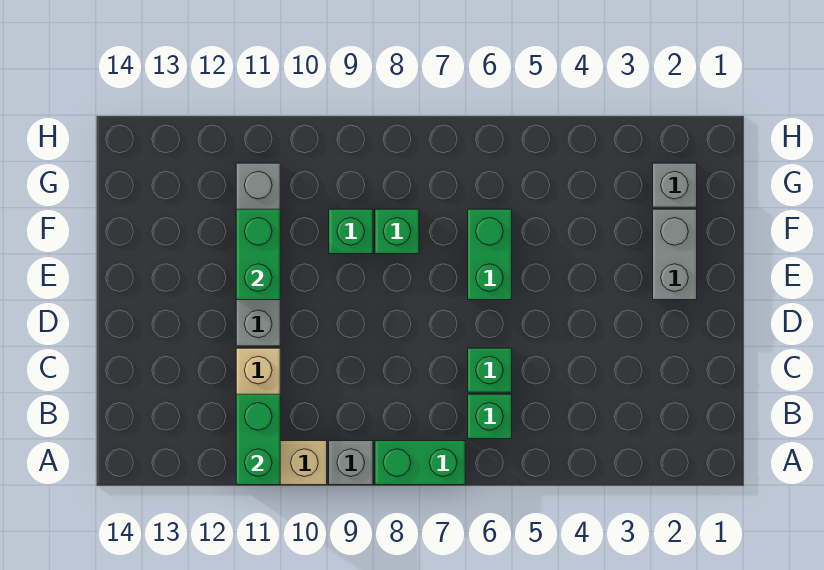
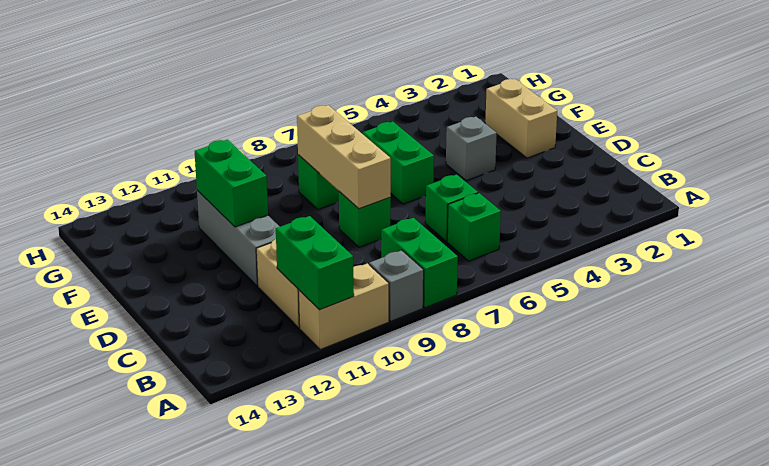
green brick A7:A8 level 1 -> green brick A8:B8 level 1
none -> tan brick D8:F8 level 2
grey brick D11:G11 level 1 -> grey brick D11:F11 level 1
grey brick E2:F2 level 1 -> tan brick E2:F2 level 1
green brick F9 level 1 -> green brick D8 level 1
grey brick G2 level 1 -> grey brick E4 level 1

